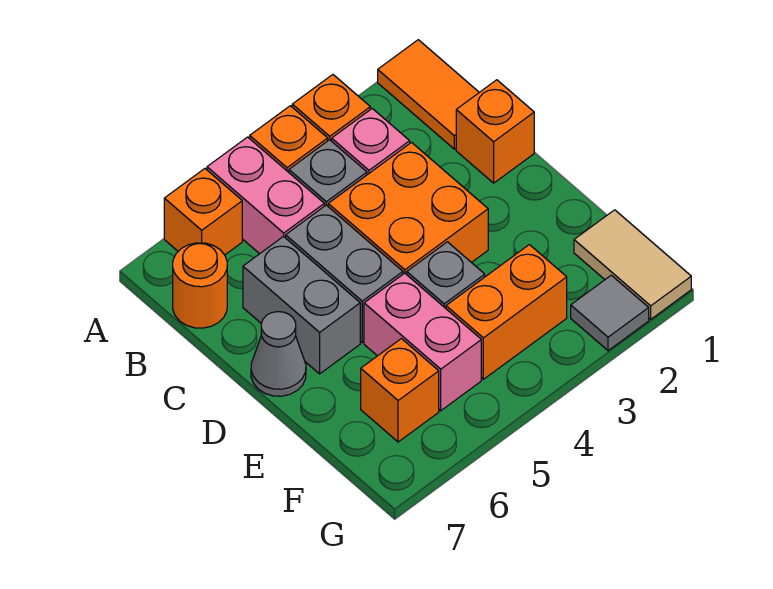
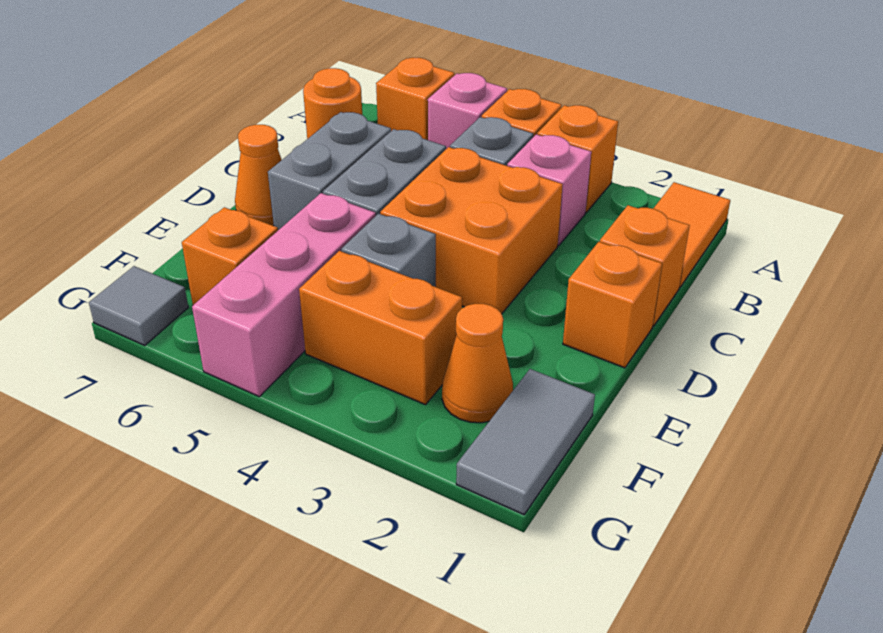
pink brick A5:B5 level 1 -> pink brick A5 level 1
none -> orange brick D1 level 1
grey cone D7 level 1 -> orange cone D7 level 1
pink brick E5:F5 level 1 -> pink brick E5:G5 level 1
tan tile F1:G1 level 1 -> grey tile F1:G1 level 1
none -> orange cone F2 level 1
grey tile G2 level 1 -> grey tile G7 level 1

